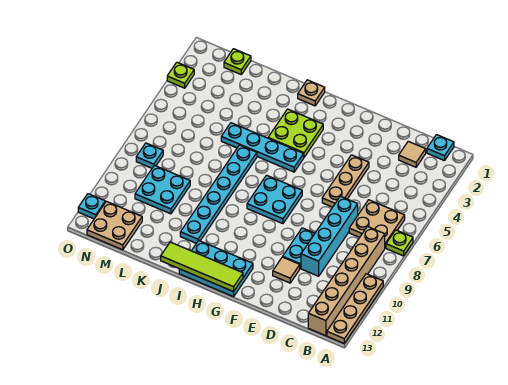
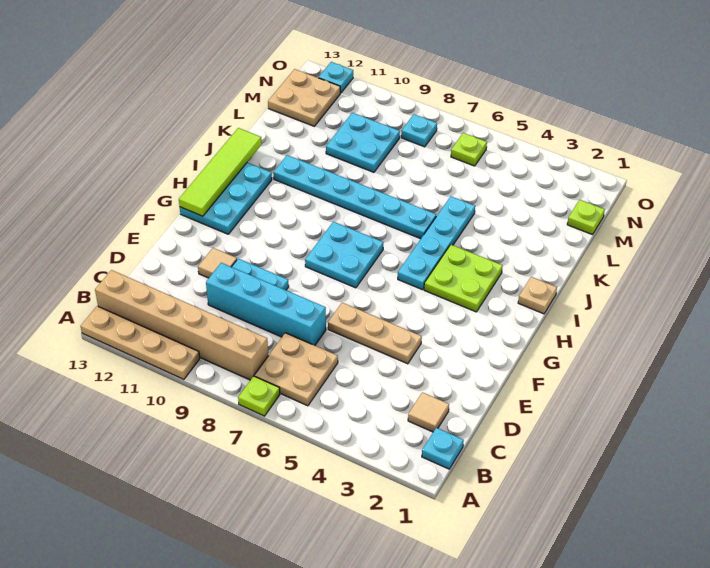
lime plate O3 level 1 -> lime plate N6 level 1

